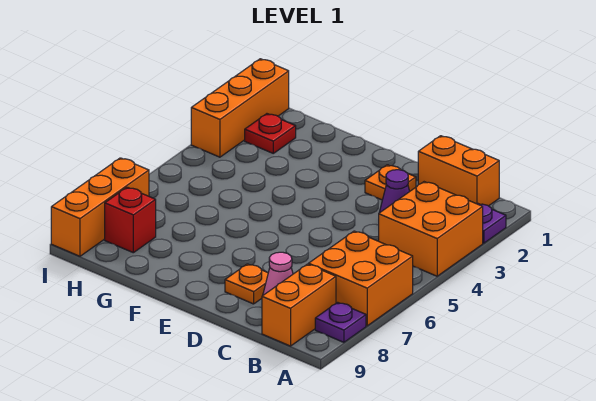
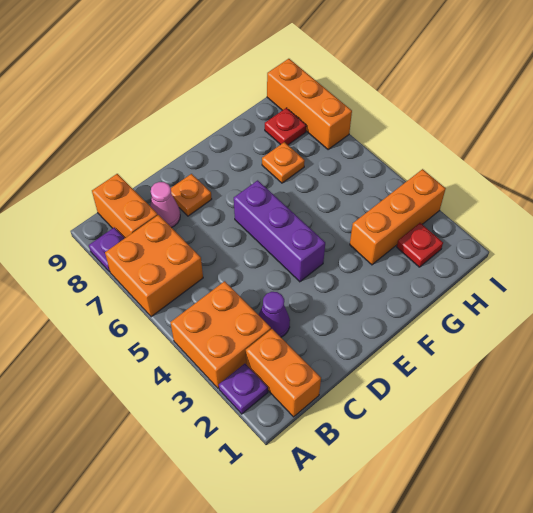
orange brick B1:C1 level 1 -> orange brick B1:B2 level 1
orange plate D2 level 1 -> orange plate G7 level 1
none -> purple brick E4:E6 level 1
red brick H8 level 1 -> red plate H8 level 1
orange brick I1:I3 level 1 -> orange brick G3:I3 level 1

